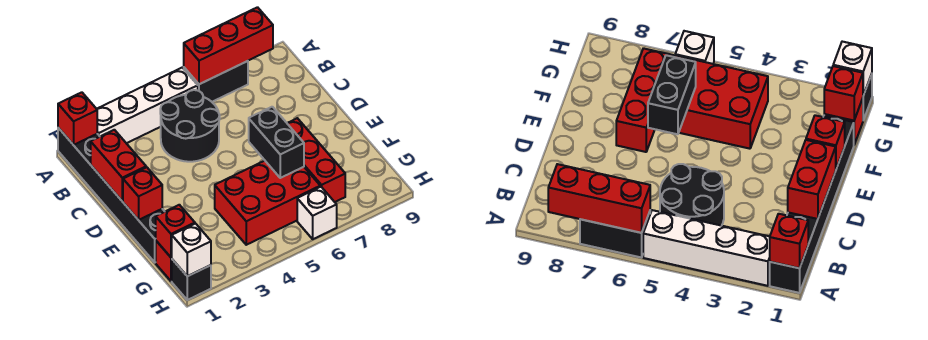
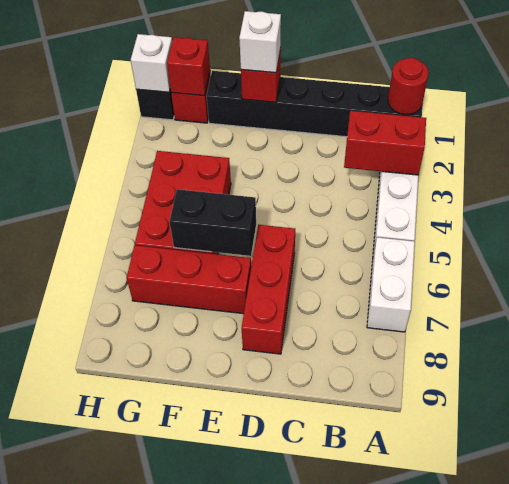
red brick A1 level 2 -> red round brick A1 level 2
black brick A6:A7 level 1 -> white brick A6:A7 level 1
red brick A6:A8 level 2 -> red brick D6:D8 level 1
black round brick B4:C5 level 1 -> none
red brick C1:D1 level 2 -> red brick A3:B3 level 2
white brick H6 level 1 -> white brick E1 level 3

